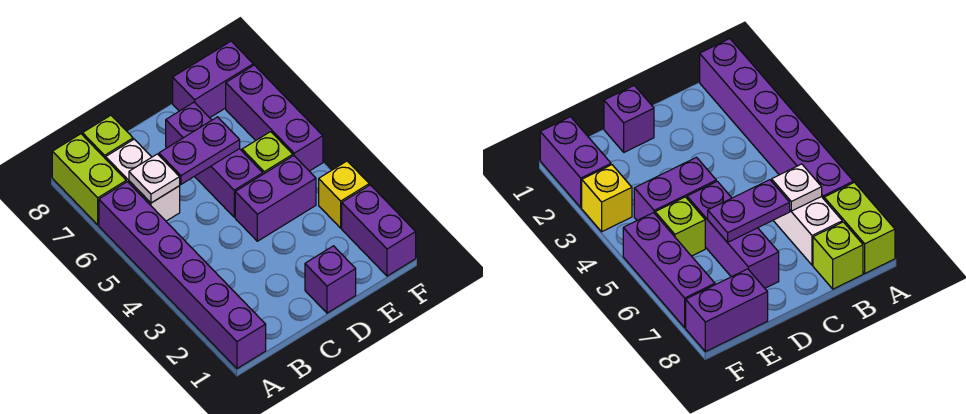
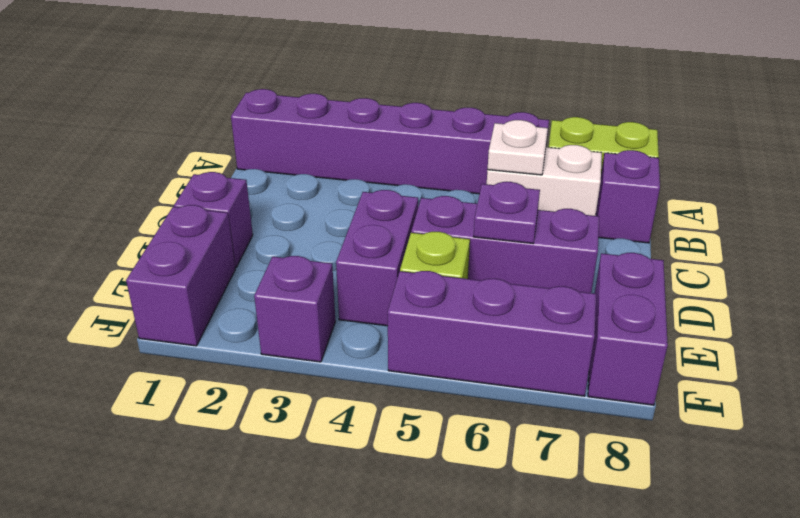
lime brick B8 level 1 -> purple brick B8 level 1
purple plate C6:D6 level 2 -> purple plate D6 level 2
purple brick F1:F2 level 1 -> purple brick E1:F1 level 1
yellow brick F3 level 1 -> purple brick F3 level 1

